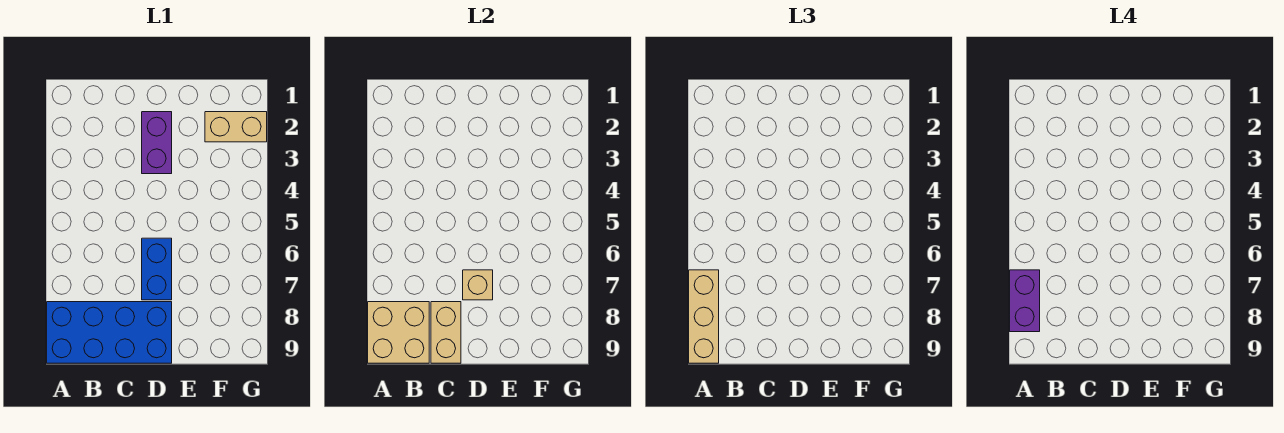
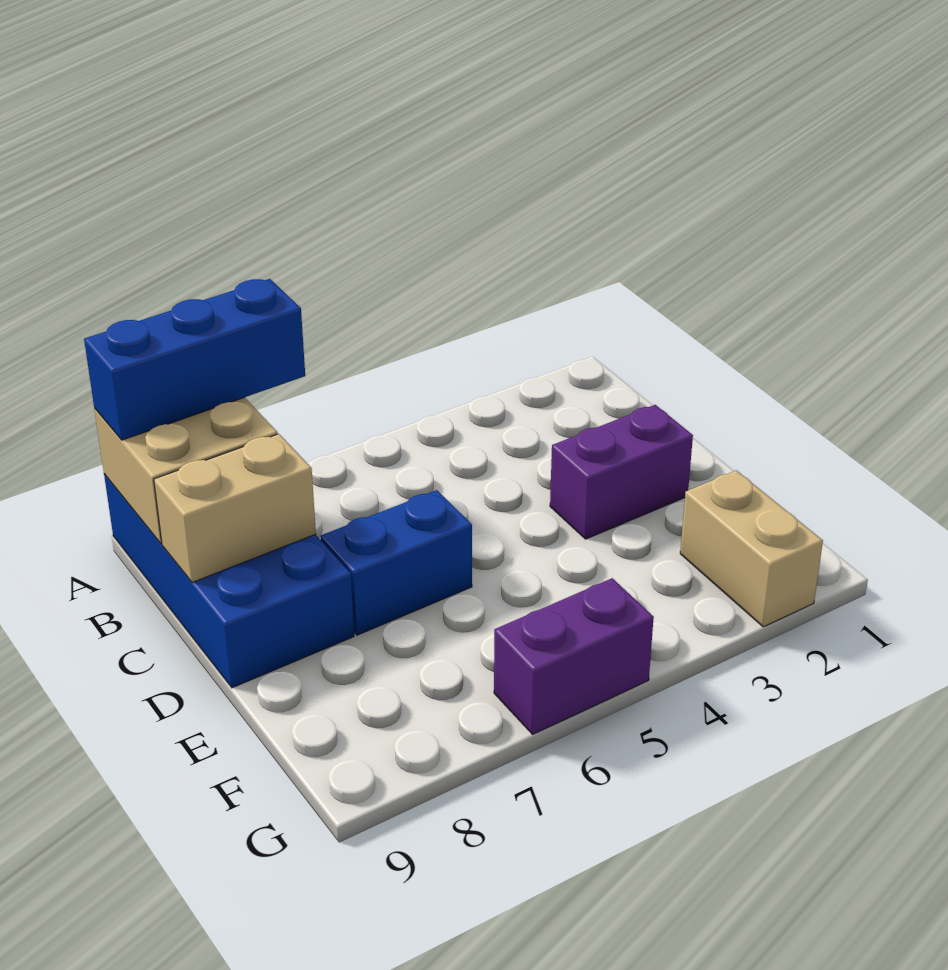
tan brick A7:A9 level 3 -> blue brick A7:A9 level 3
purple brick A7:A8 level 4 -> purple brick G5:G6 level 1
tan brick D7 level 2 -> none

